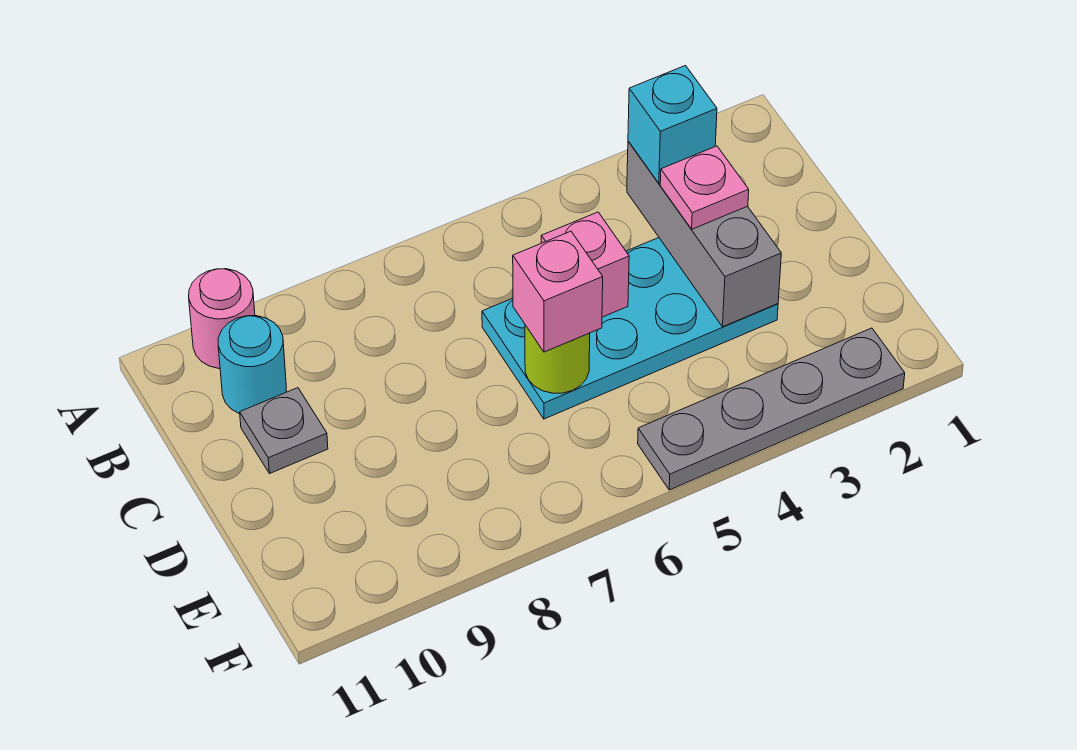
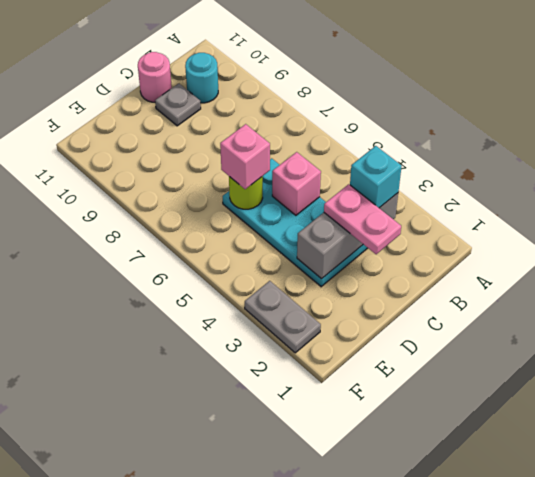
pink round brick A10 level 1 -> pink round brick C11 level 1
pink plate C3 level 3 -> pink plate C2:C3 level 3
grey plate F2:F5 level 1 -> grey plate F2:F3 level 1

